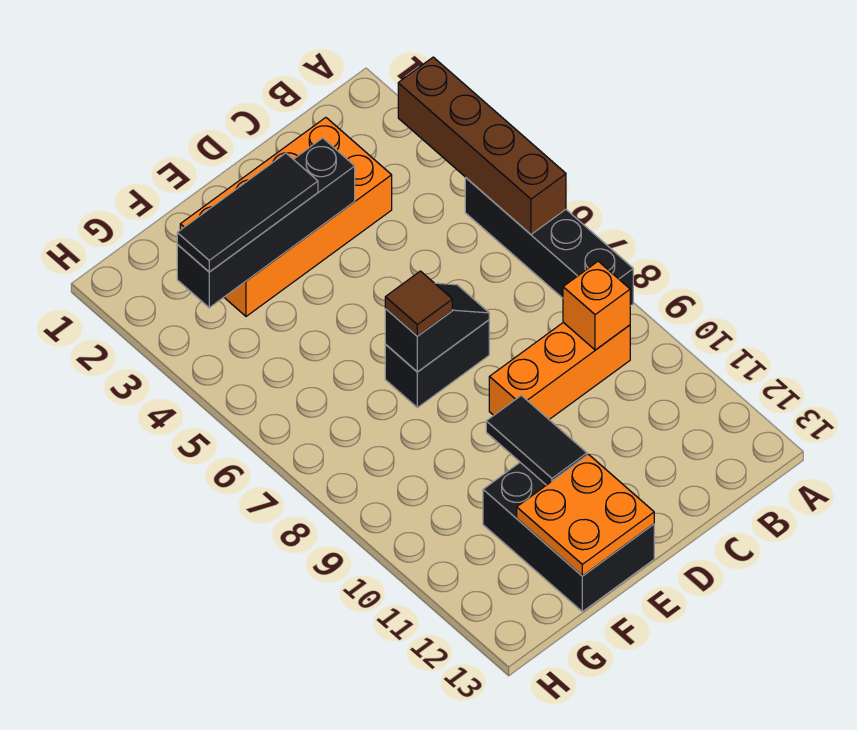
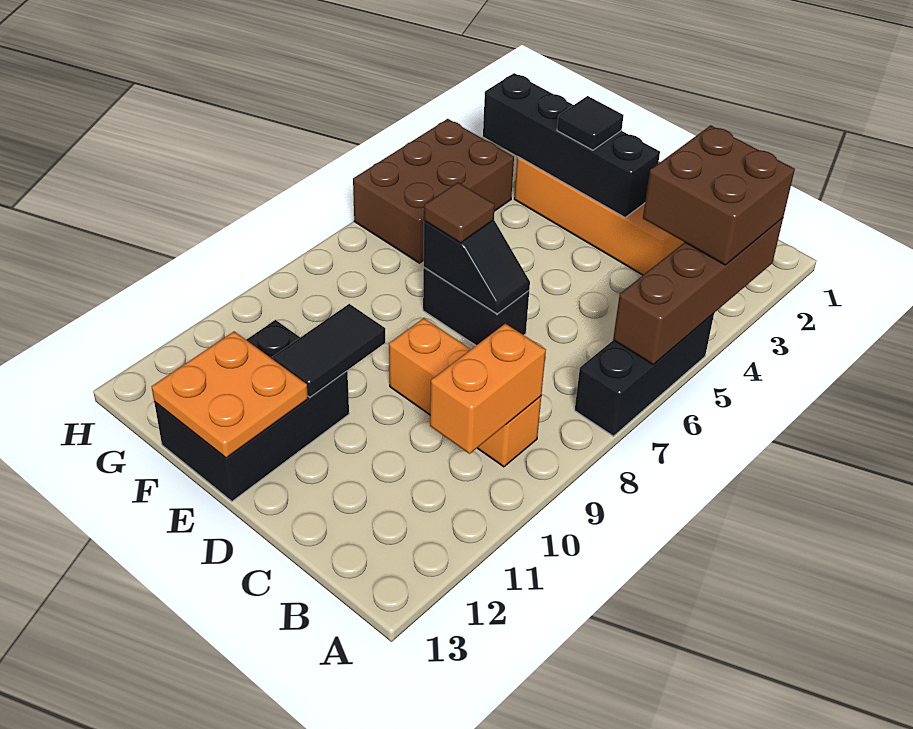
none -> brown brick A3:B4 level 3
black brick A5:A8 level 1 -> black brick A5:A7 level 1
orange brick B9 level 2 -> orange brick B9:B10 level 2
black tile E3:G3 level 3 -> black tile E3 level 3
none -> brown brick G4:H6 level 1

